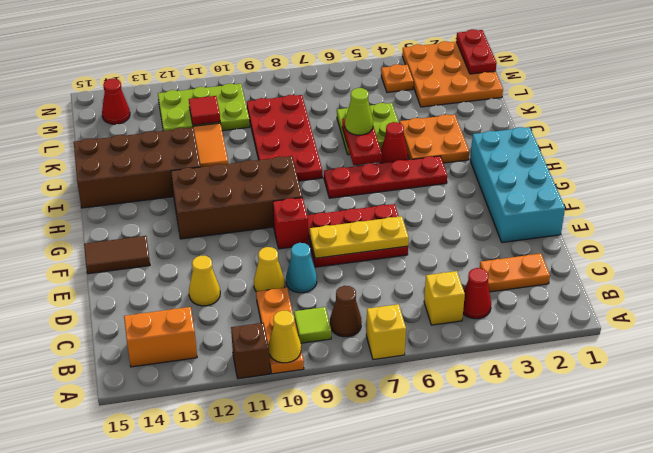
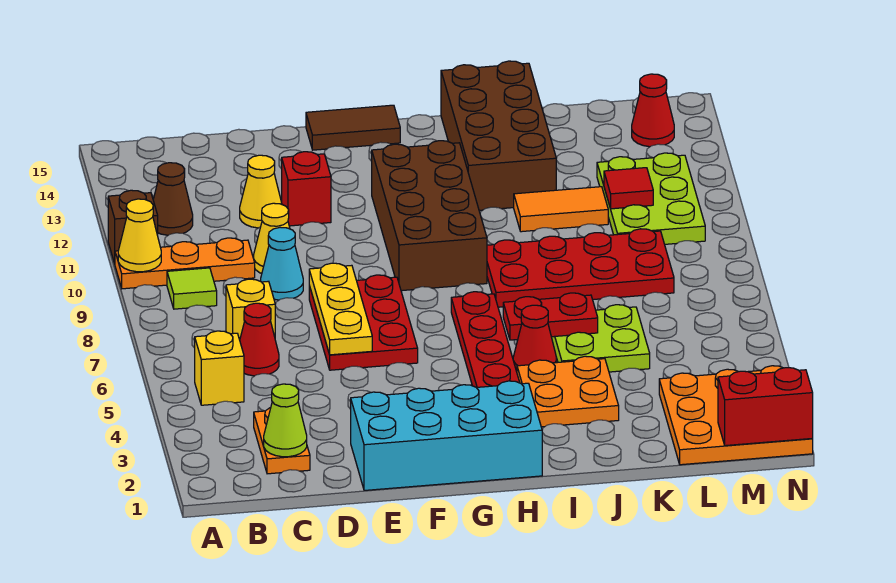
yellow brick A7 level 1 -> yellow brick C7 level 1
red cone B4 level 1 -> red cone C6 level 1
brown cone B8 level 1 -> brown cone B12 level 1
orange brick B13:B14 level 1 -> none
red brick F9 level 1 -> red brick E12 level 1
brown tile F14:F15 level 1 -> brown tile F15:G15 level 1
lime cone J6 level 3 -> lime cone C2 level 2
red plate M1:N1 level 2 -> red brick M1:N1 level 2
orange plate M4 level 1 -> none

